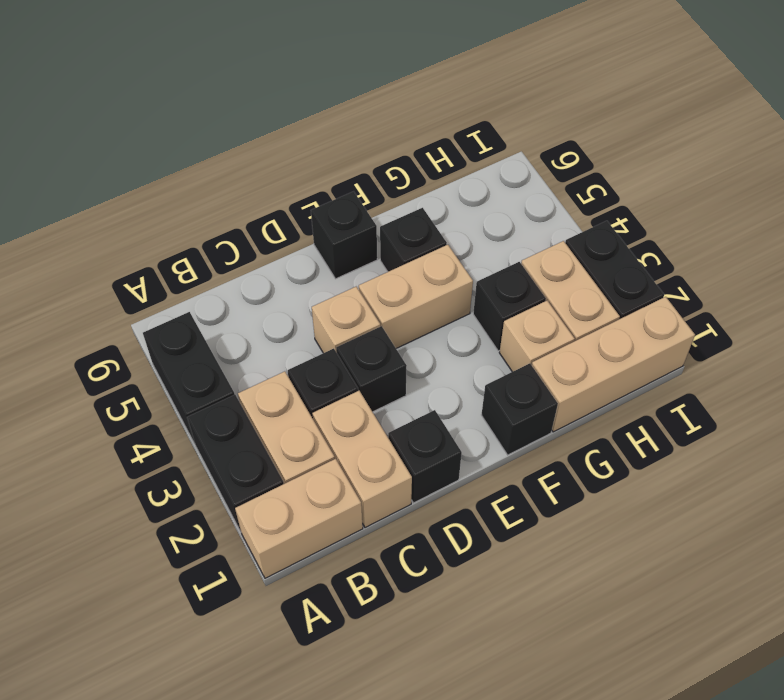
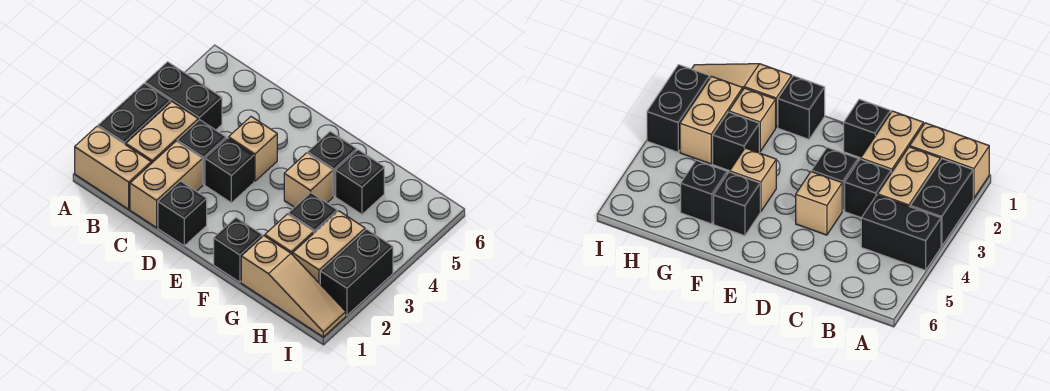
black brick A4:A5 level 1 -> black brick A4:B4 level 1
tan brick E4:F4 level 1 -> tan brick F4 level 1
black brick E6 level 1 -> black brick G5 level 1
tan brick G1:I1 level 1 -> tan slope G1:I1 level 1 top G

